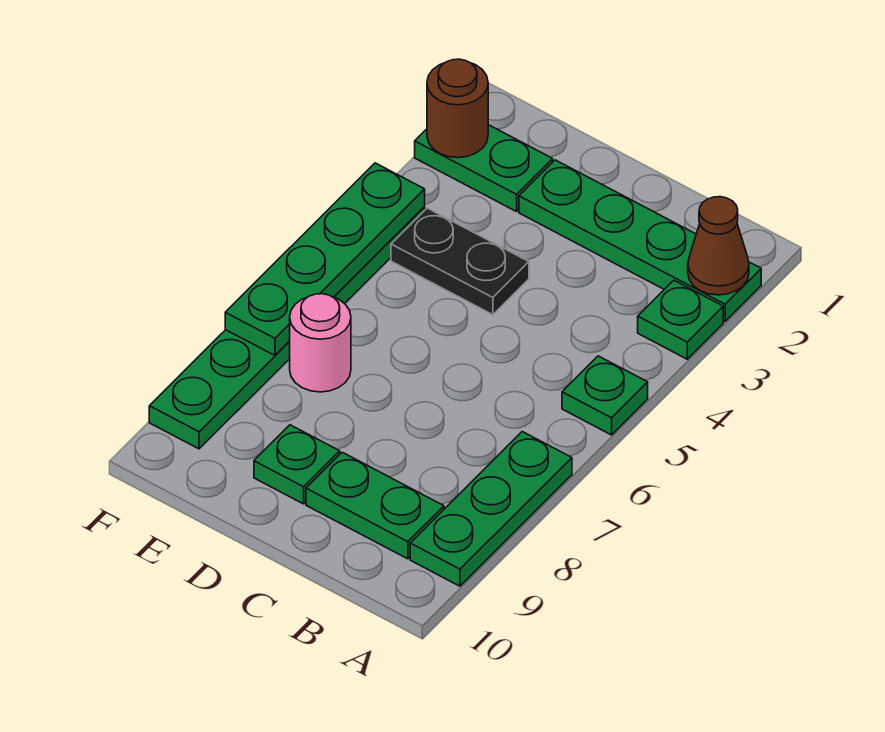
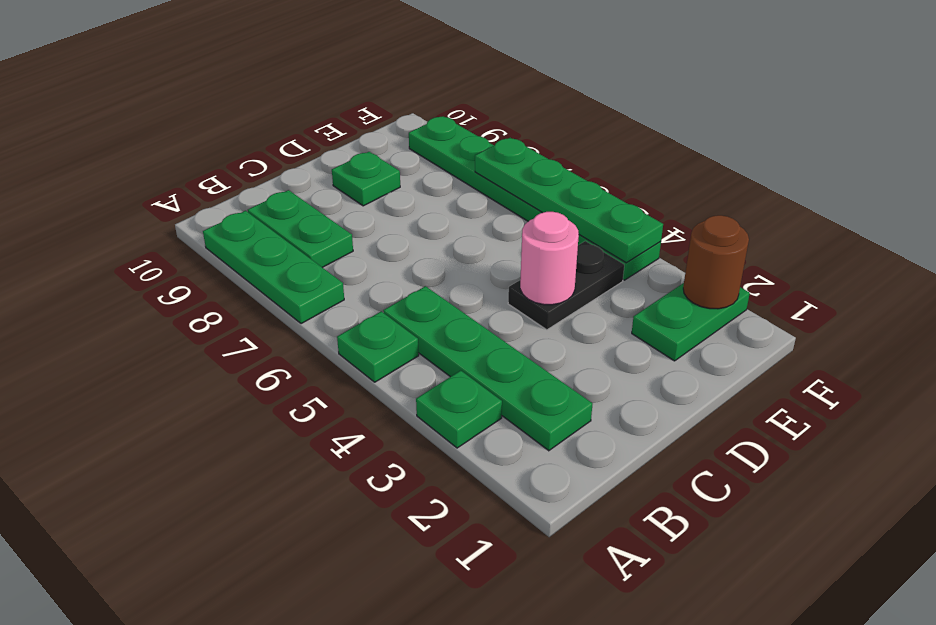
green plate A2:D2 level 1 -> green plate B2:B5 level 1
brown cone A2 level 2 -> none
green plate B9:C9 level 1 -> green plate B8:B9 level 1
pink round brick E7 level 1 -> pink round brick D4 level 2

